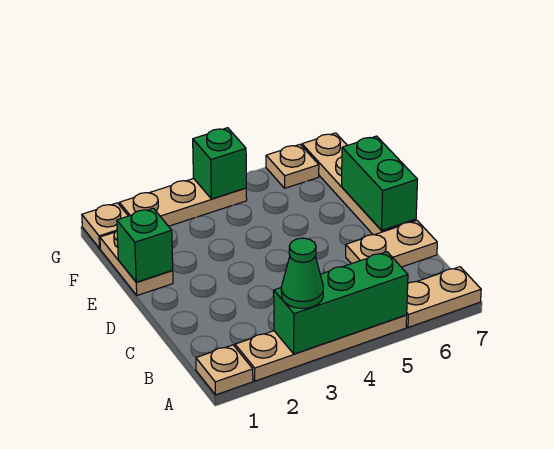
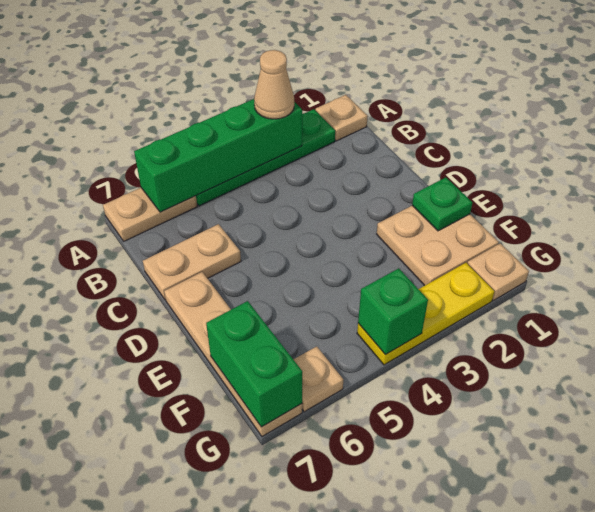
tan plate A2:A5 level 1 -> green plate A2:A5 level 1
green brick A3:A5 level 2 -> green brick A3:A6 level 2
green cone A3 level 3 -> tan cone A3 level 3
green brick D7:E7 level 2 -> green brick F7:G7 level 2
tan plate E1:F1 level 1 -> tan plate E1:F2 level 1
green brick E1 level 2 -> green plate E1 level 2
tan plate G2:G4 level 1 -> yellow plate G2:G4 level 1

